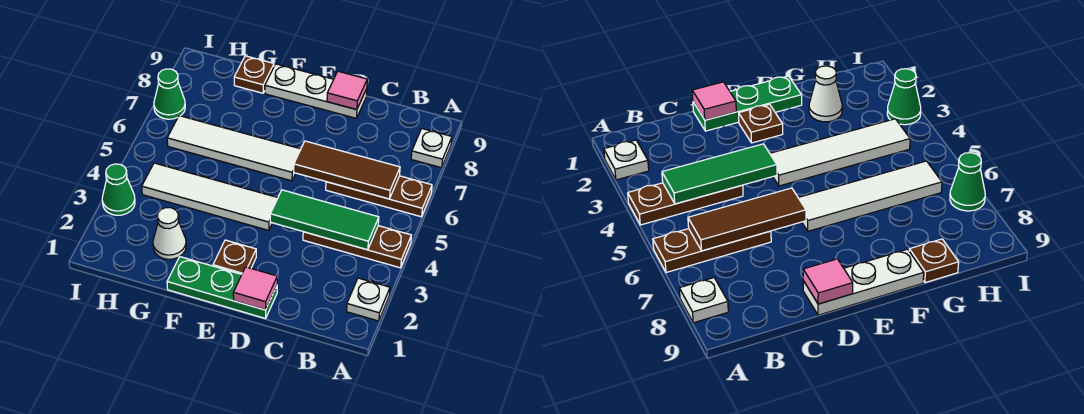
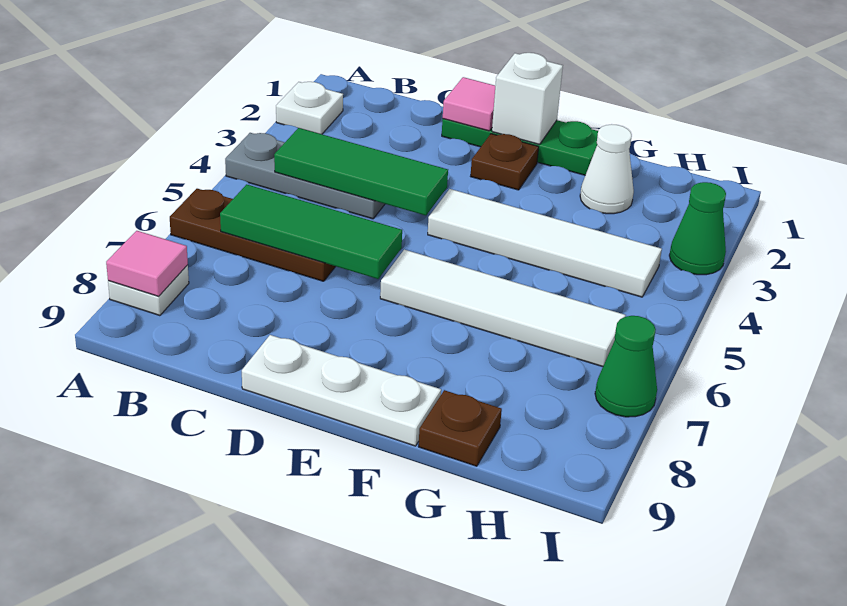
brown plate A4:C4 level 1 -> grey plate A4:C4 level 1
brown tile B6:D6 level 2 -> green tile B6:D6 level 2
pink tile D9 level 2 -> pink tile A8 level 2
none -> white brick E1 level 2

